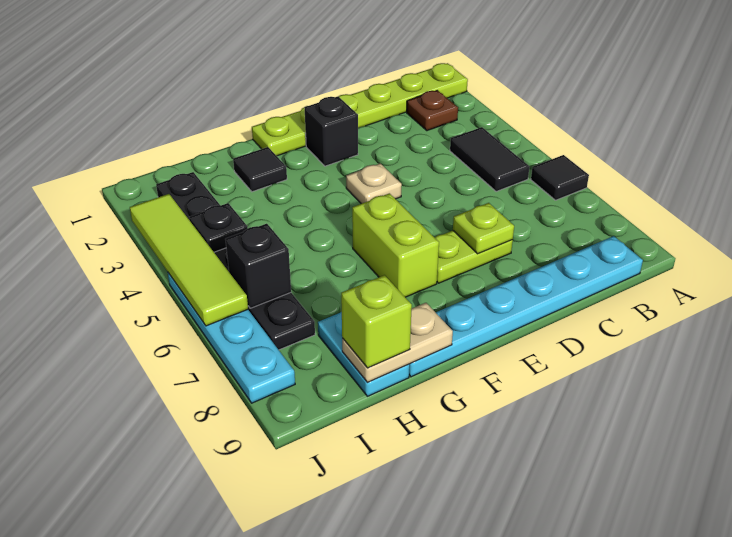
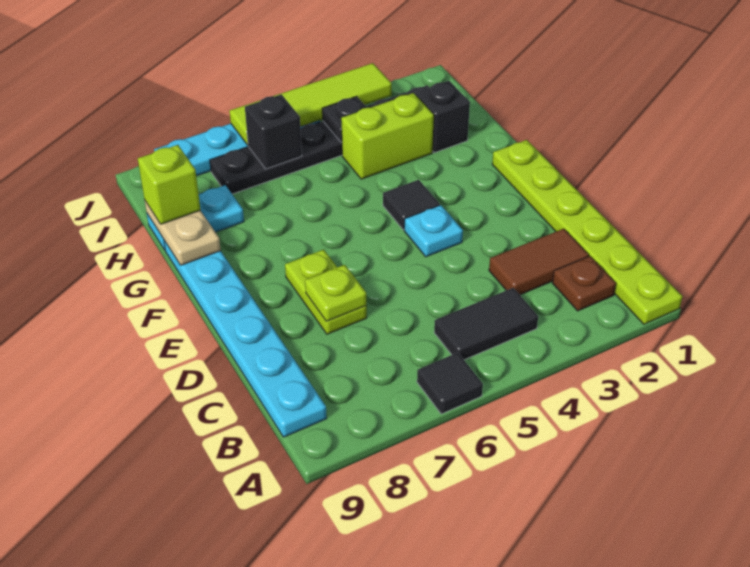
none -> brown tile C2:C3 level 1
black brick E2 level 1 -> black brick H2 level 1
tan plate E4 level 1 -> cyan plate E4 level 1
lime brick F6:F7 level 1 -> lime brick H3:H4 level 1
black tile G2 level 1 -> black tile F4 level 1

